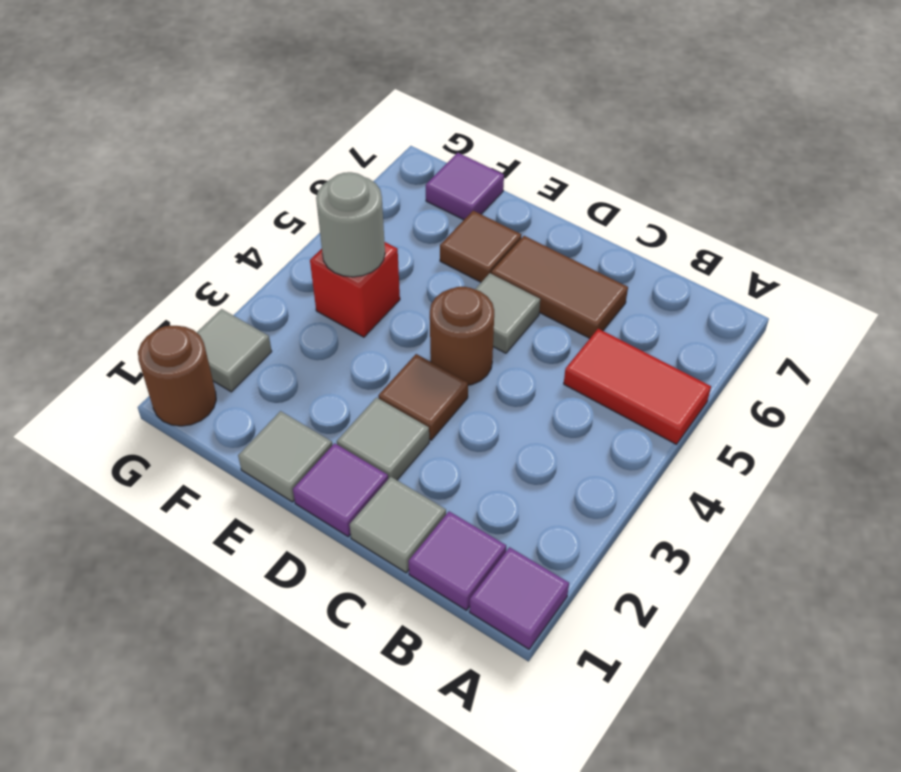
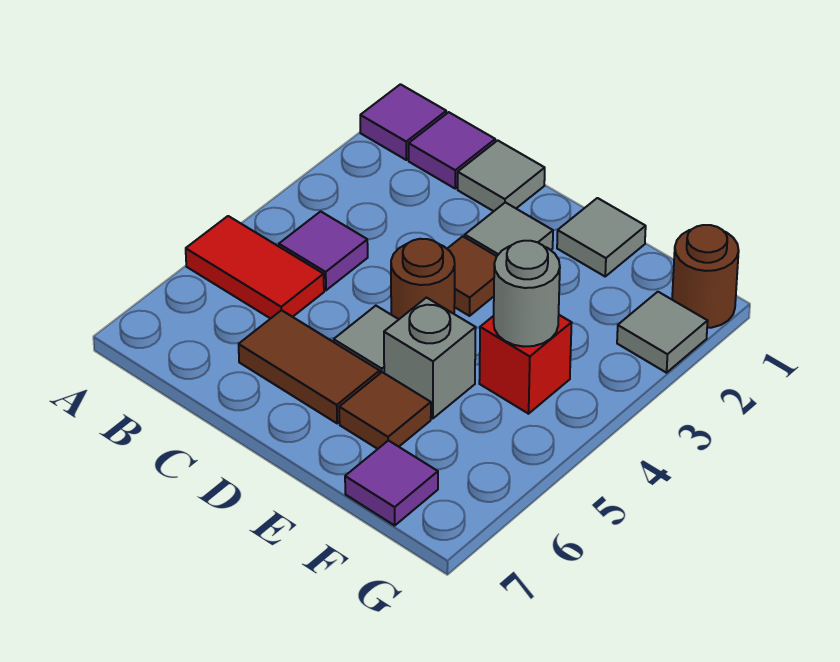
purple tile D1 level 1 -> purple tile B4 level 1
none -> grey brick E5 level 1

